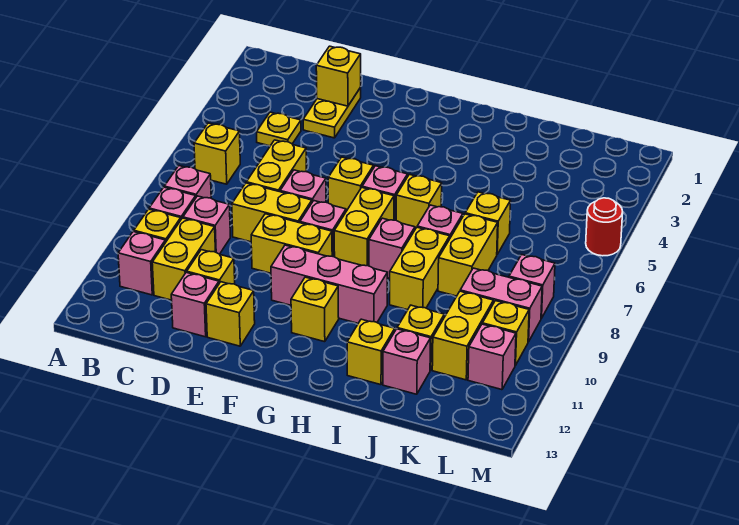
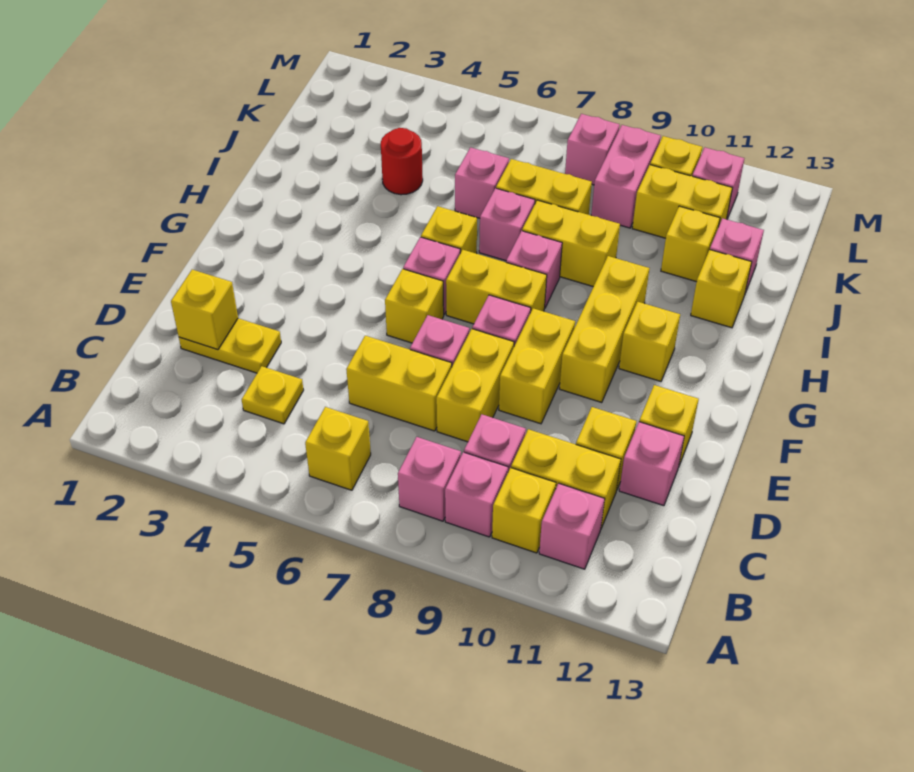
pink brick F10:H10 level 1 -> yellow brick F10:H10 level 1
yellow brick J6 level 1 -> pink brick J6 level 1
red round brick M5 level 1 -> red round brick J4 level 1

